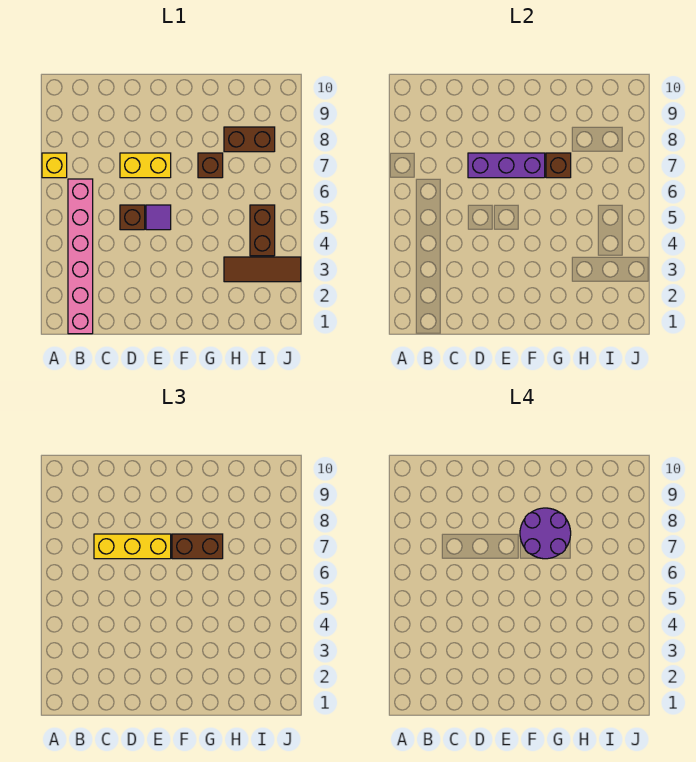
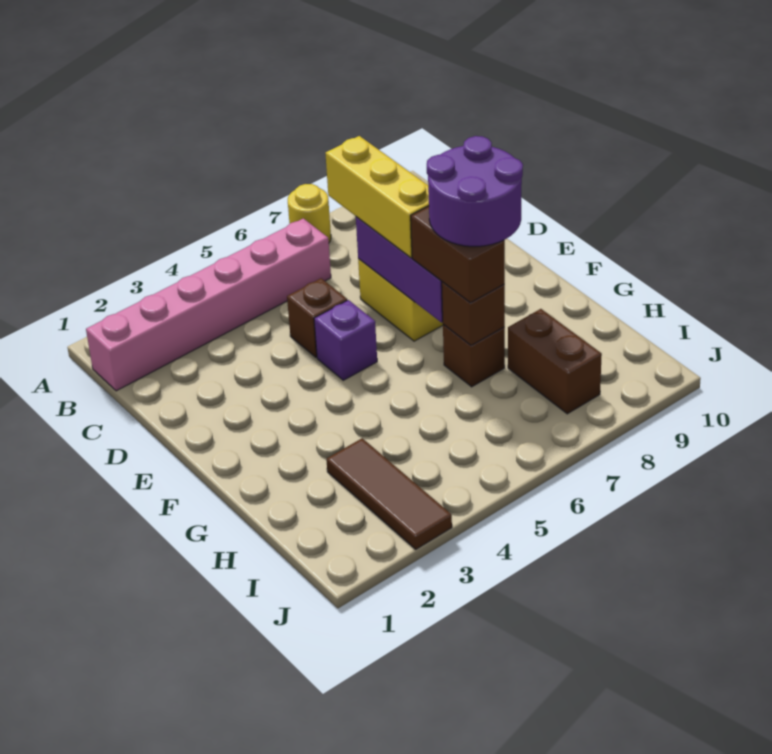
yellow brick A7 level 1 -> yellow round brick A7 level 1
purple tile E5 level 1 -> purple brick E5 level 1
brown brick I4:I5 level 1 -> none

